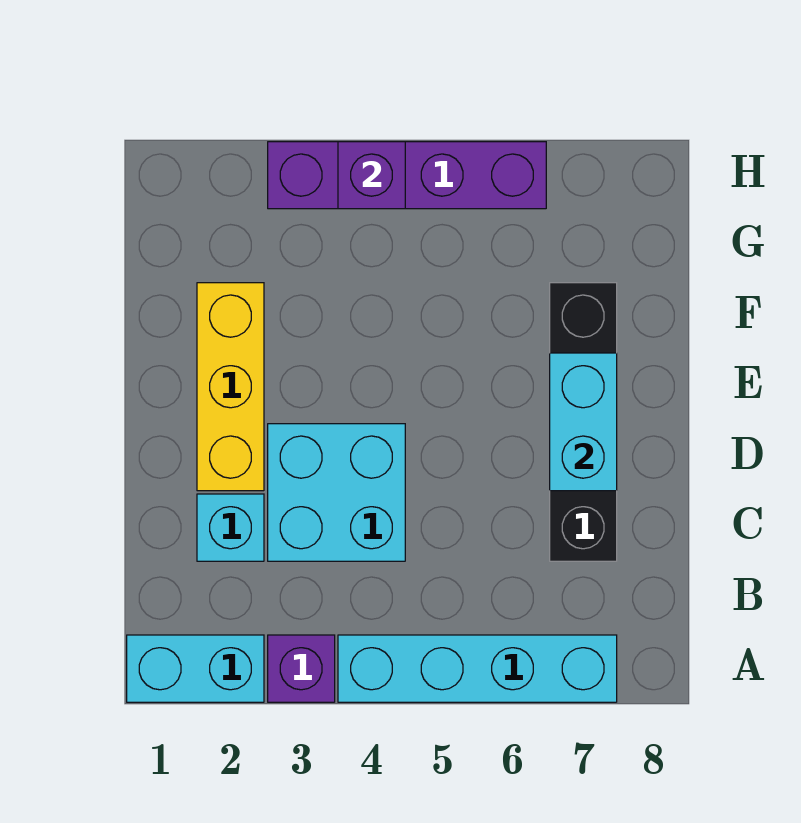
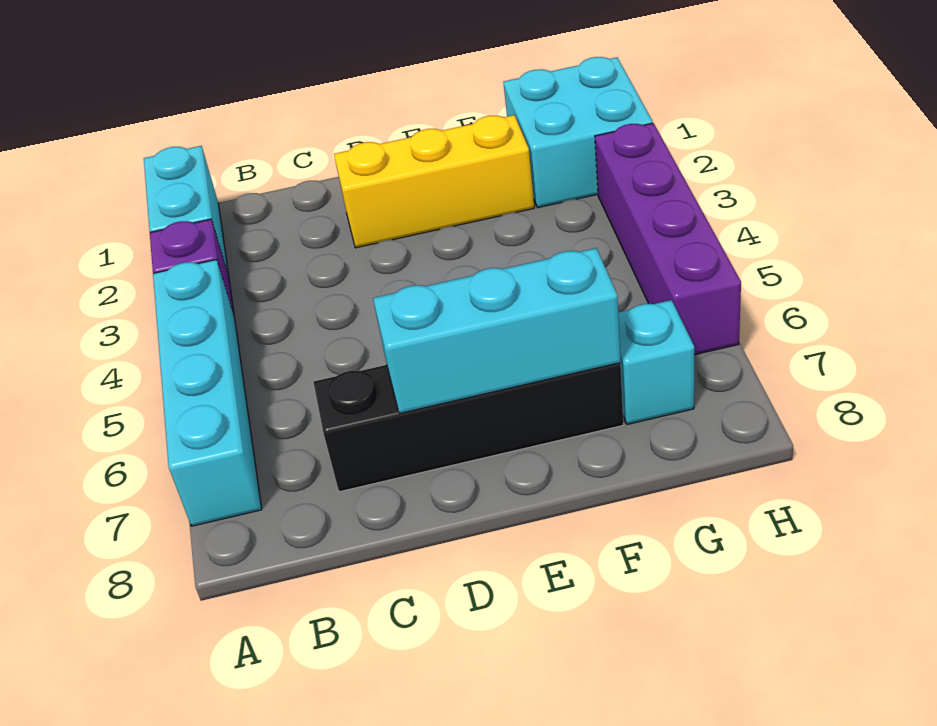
cyan brick C2 level 1 -> cyan brick G7 level 1
cyan brick C3:D4 level 1 -> cyan brick G1:H2 level 1
cyan brick D7:E7 level 2 -> cyan brick D7:F7 level 2
purple brick H4 level 2 -> none

